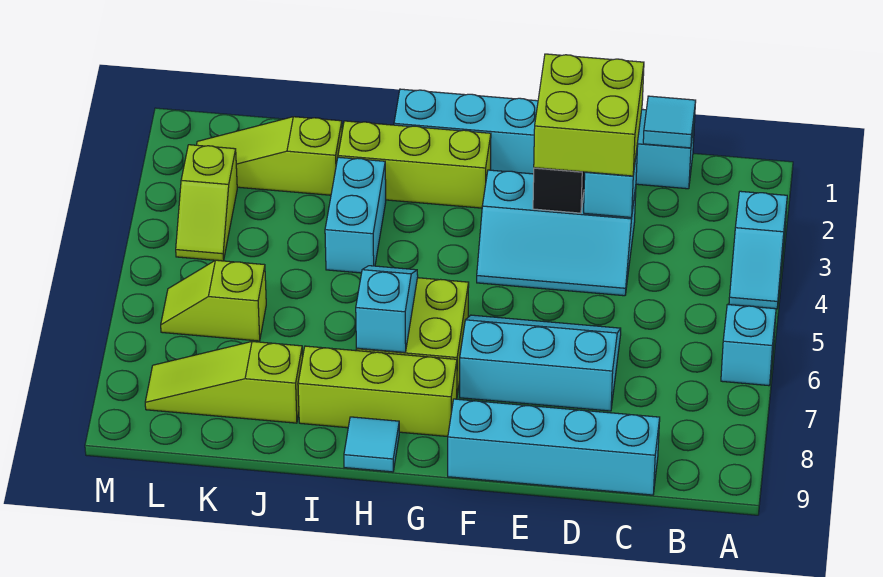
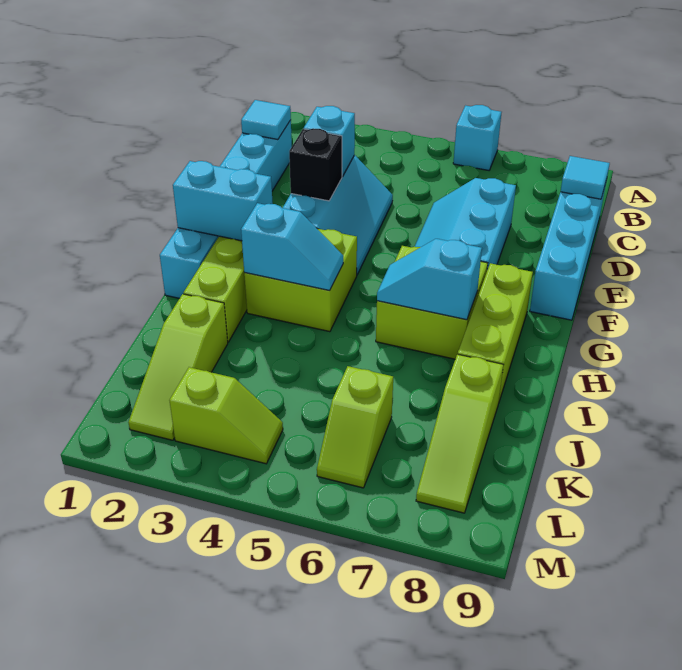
cyan slope A3:A4 level 1 top 3 -> cyan slope H3:H4 level 2 top 3
lime brick D2:E3 level 3 -> lime brick G3:H4 level 1
cyan tile H9 level 1 -> cyan tile C9 level 2
cyan brick I3:I4 level 1 -> cyan brick G1:G2 level 2

